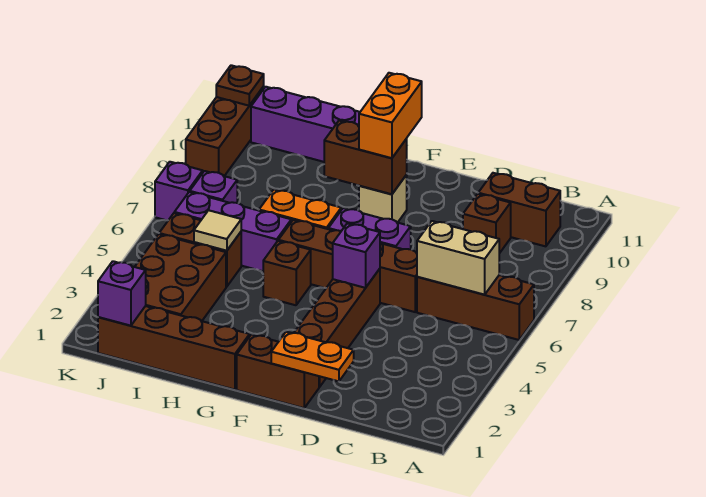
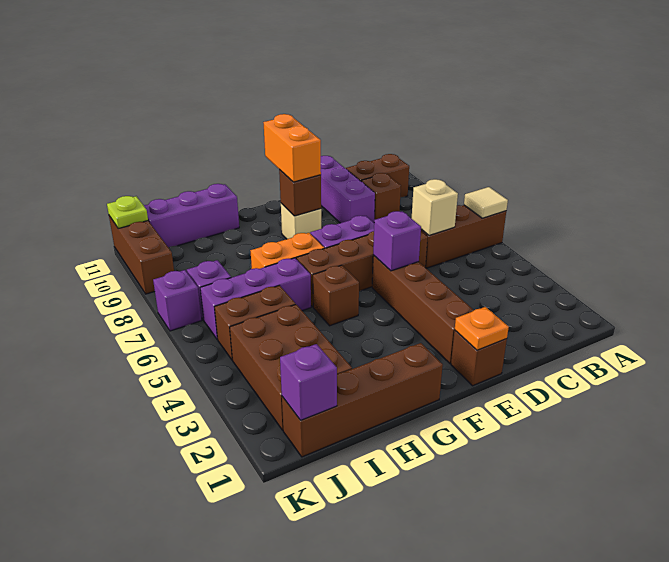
tan brick B6:C6 level 2 -> tan brick C6 level 2
orange plate D1:E1 level 2 -> orange plate E1 level 2
none -> purple brick D9:D11 level 1
brown brick E1:F1 level 1 -> brown brick E1 level 1
brown brick F9:G9 level 2 -> brown brick F9 level 2
tan tile I5 level 2 -> tan tile A6 level 2
brown plate K11 level 2 -> lime plate K11 level 2

